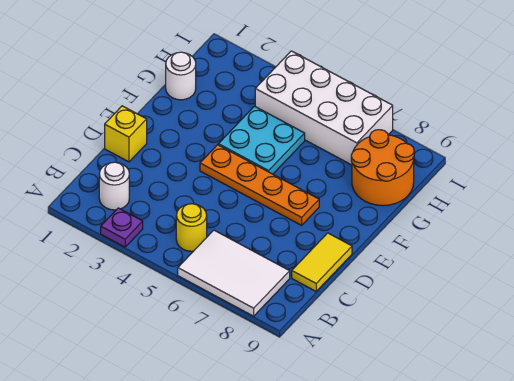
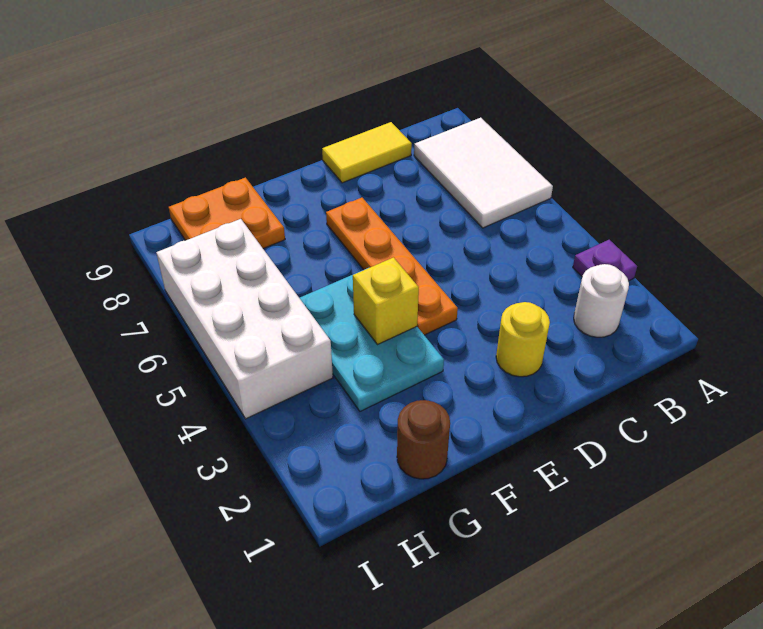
yellow round brick B5 level 1 -> yellow round brick D2 level 1
yellow brick D1 level 1 -> yellow brick F4 level 2
cyan plate F4:G5 level 1 -> cyan plate F3:G5 level 1
white round brick G1 level 1 -> brown round brick G1 level 1
orange round brick G8:H9 level 1 -> orange plate G8:H9 level 1

